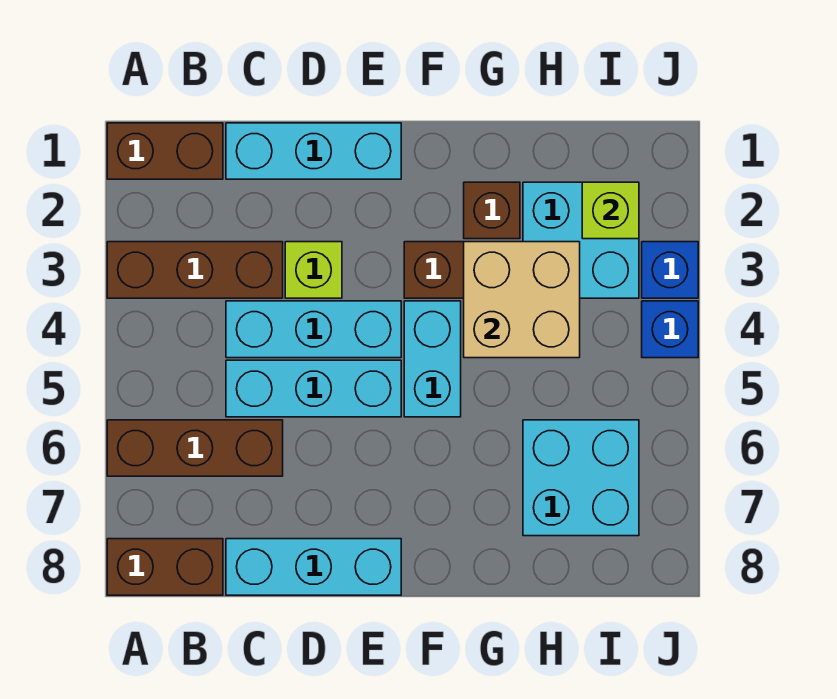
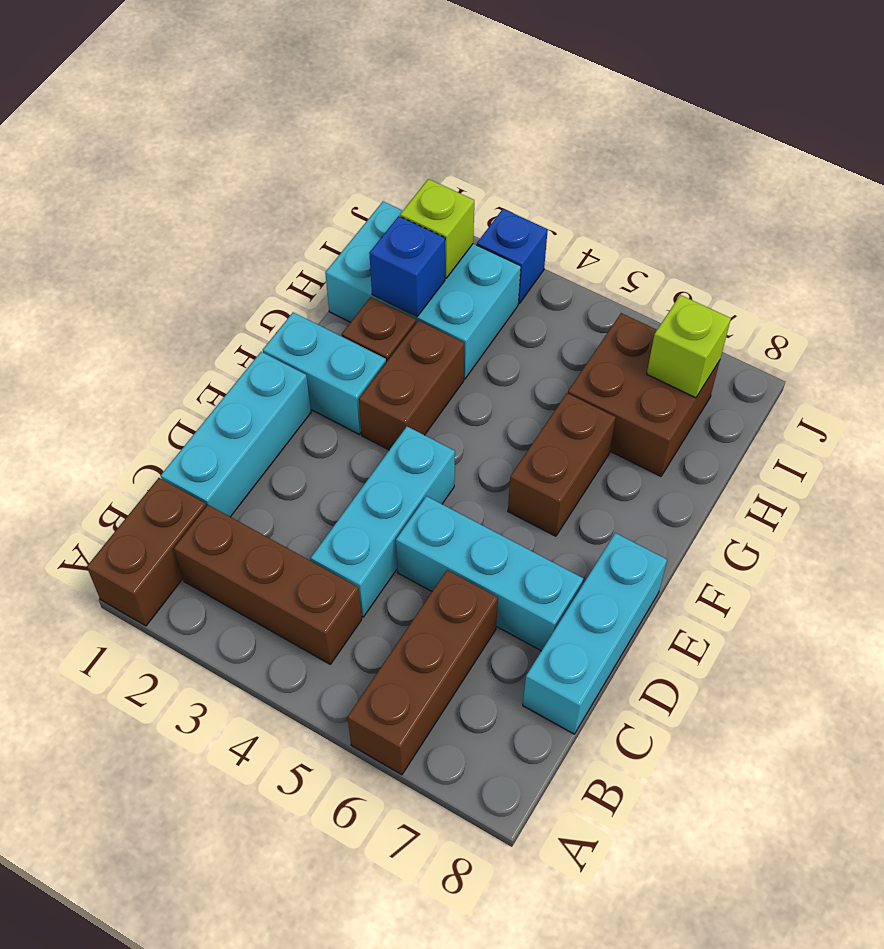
brown brick A3:C3 level 1 -> brown brick B2:B4 level 1
brown brick A8:B8 level 1 -> brown brick F6:G6 level 1
cyan brick C5:E5 level 1 -> cyan brick D5:D7 level 1
lime brick D3 level 1 -> lime brick I7 level 2
cyan brick F4:F5 level 1 -> cyan brick F1:F2 level 1
tan brick G3:H4 level 2 -> none
cyan brick H2:I3 level 1 -> cyan brick H1:I3 level 1
cyan brick H6:I7 level 1 -> brown brick H6:I7 level 1
blue brick J4 level 1 -> blue brick H2 level 2

